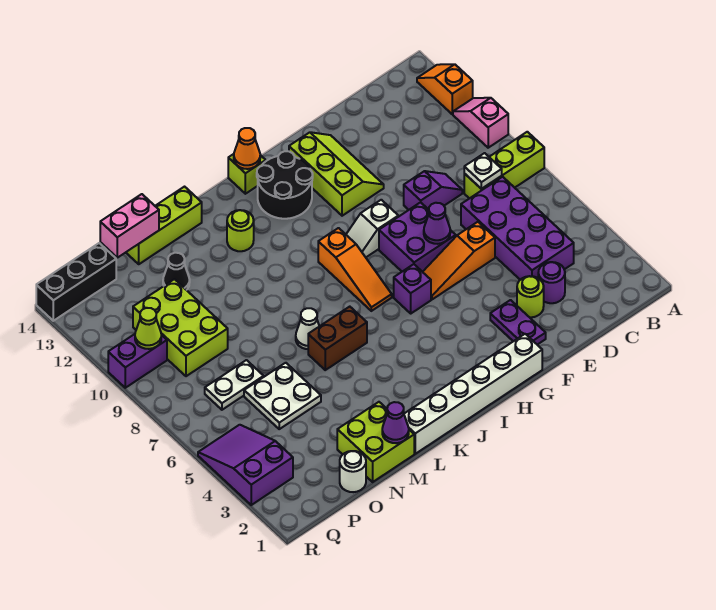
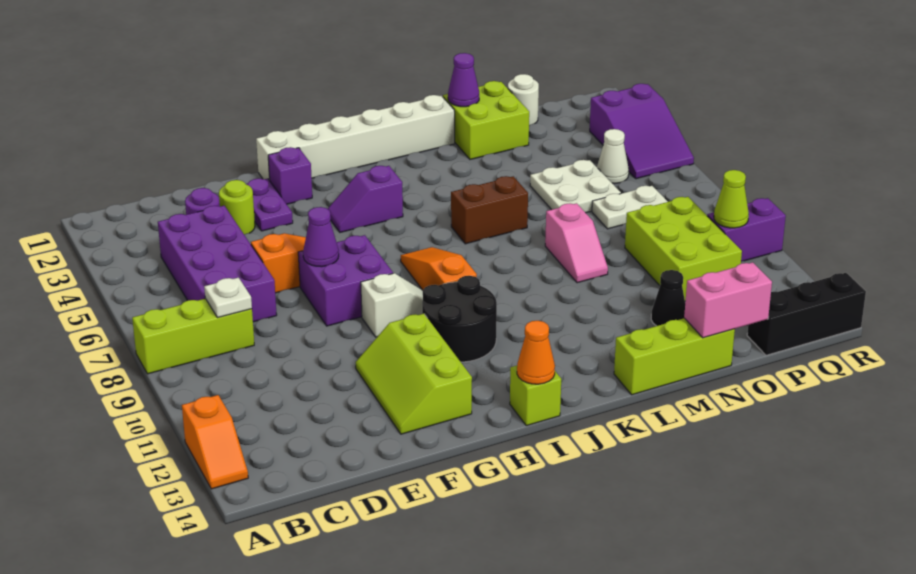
pink slope A10:A11 level 1 top 10 -> pink slope M8:M9 level 1 top 8
purple slope D9:E9 level 1 top E -> purple slope H4:I4 level 1 top I
purple brick H6 level 1 -> purple brick G2 level 1
black round brick H12:I13 level 1 -> black round brick H10:I11 level 1
lime round brick K12 level 1 -> none
white cone L7 level 1 -> white cone P5 level 1

